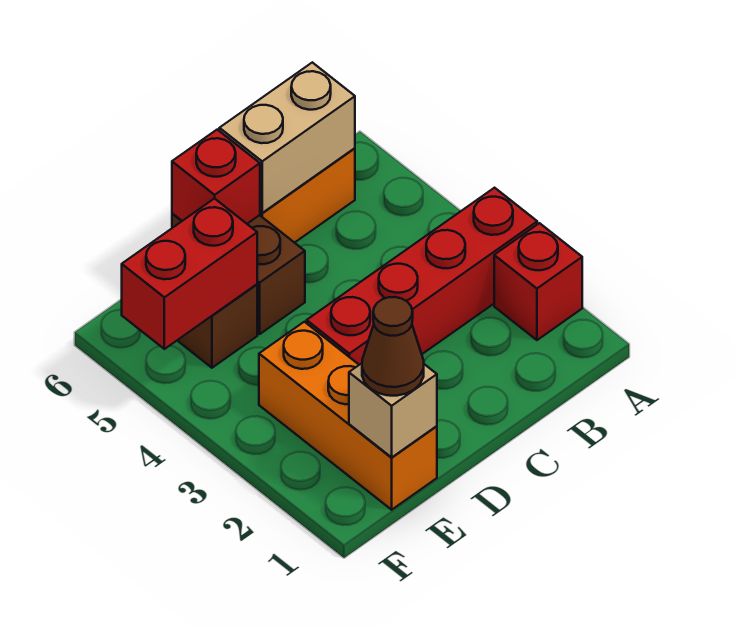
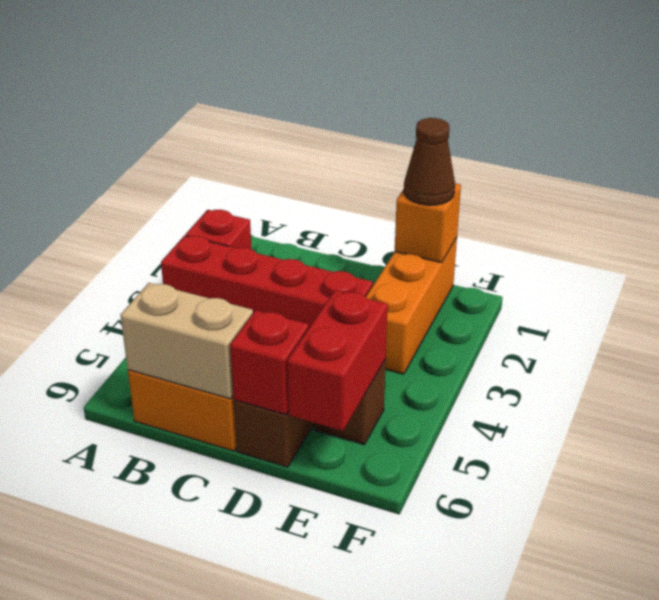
tan brick E1 level 2 -> orange brick E1 level 2
red brick E5:F5 level 2 -> red brick E5:E6 level 2

